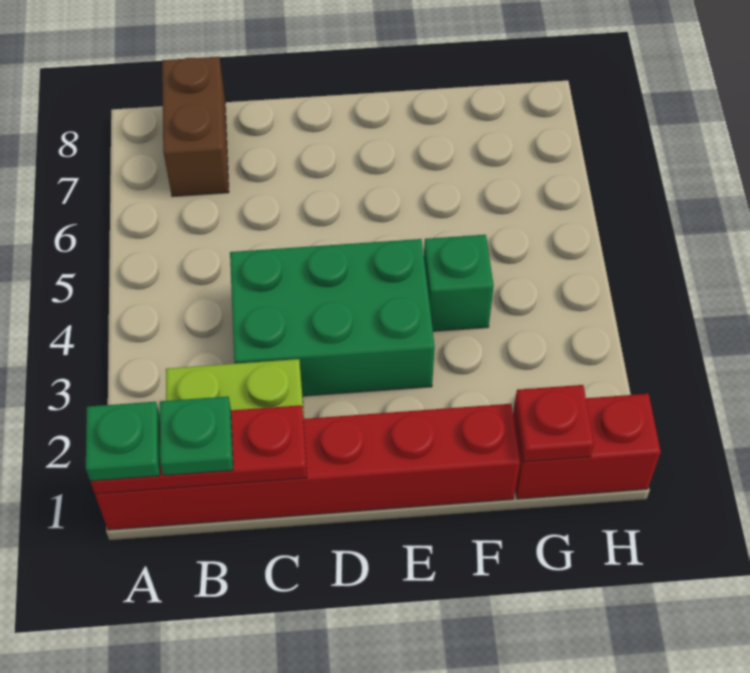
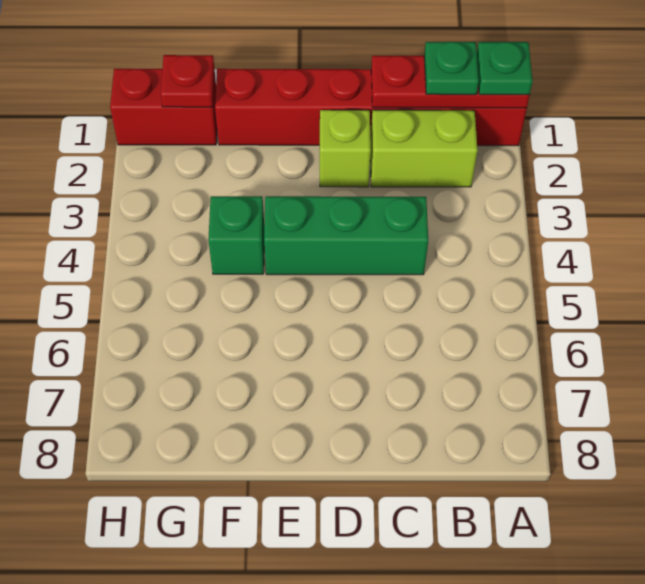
brown brick B7:B8 level 1 -> none
green brick C3:E4 level 1 -> green brick C4:E4 level 1
none -> lime brick D2 level 1

